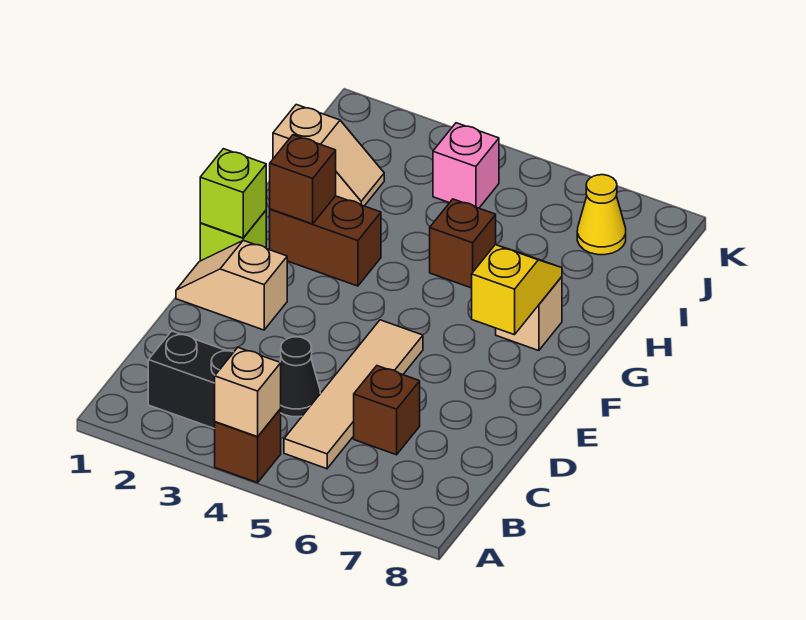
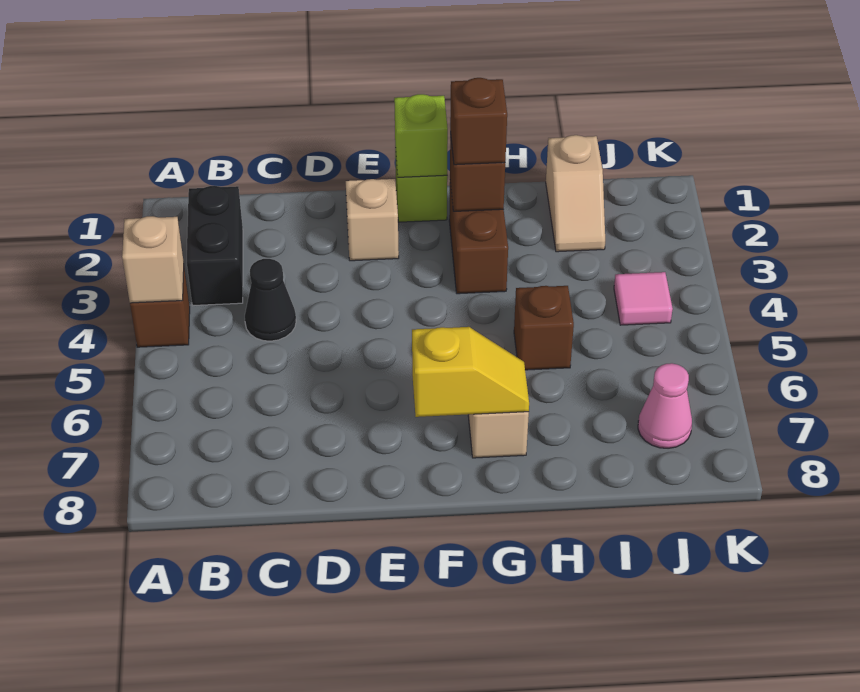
tan tile B5:E5 level 1 -> none
brown brick C6 level 1 -> brown brick G2 level 3
pink brick J4 level 1 -> pink tile J4 level 1
yellow cone J7 level 1 -> pink cone J7 level 1

